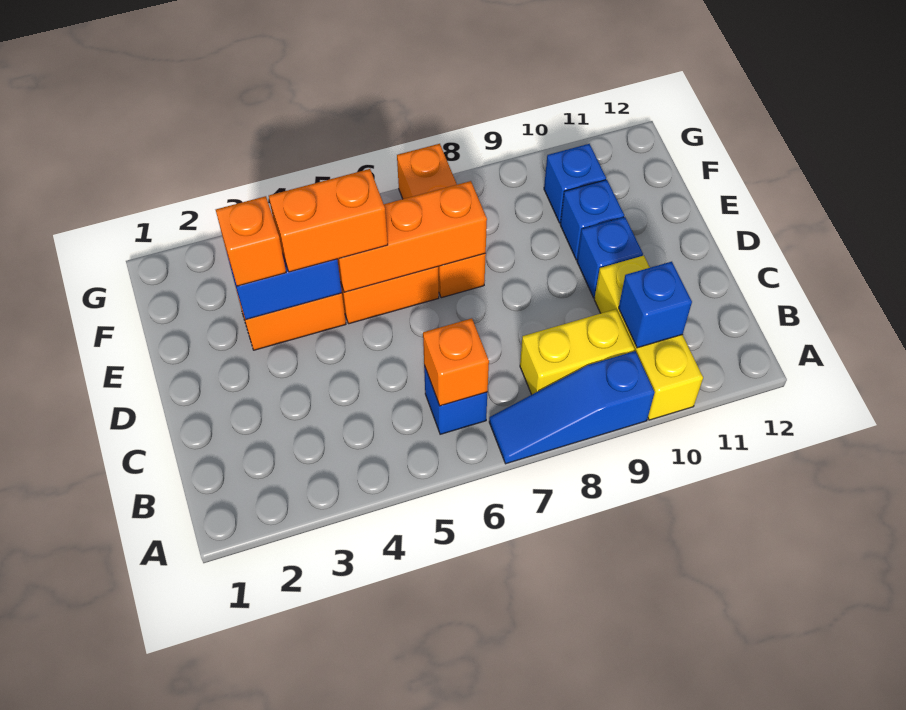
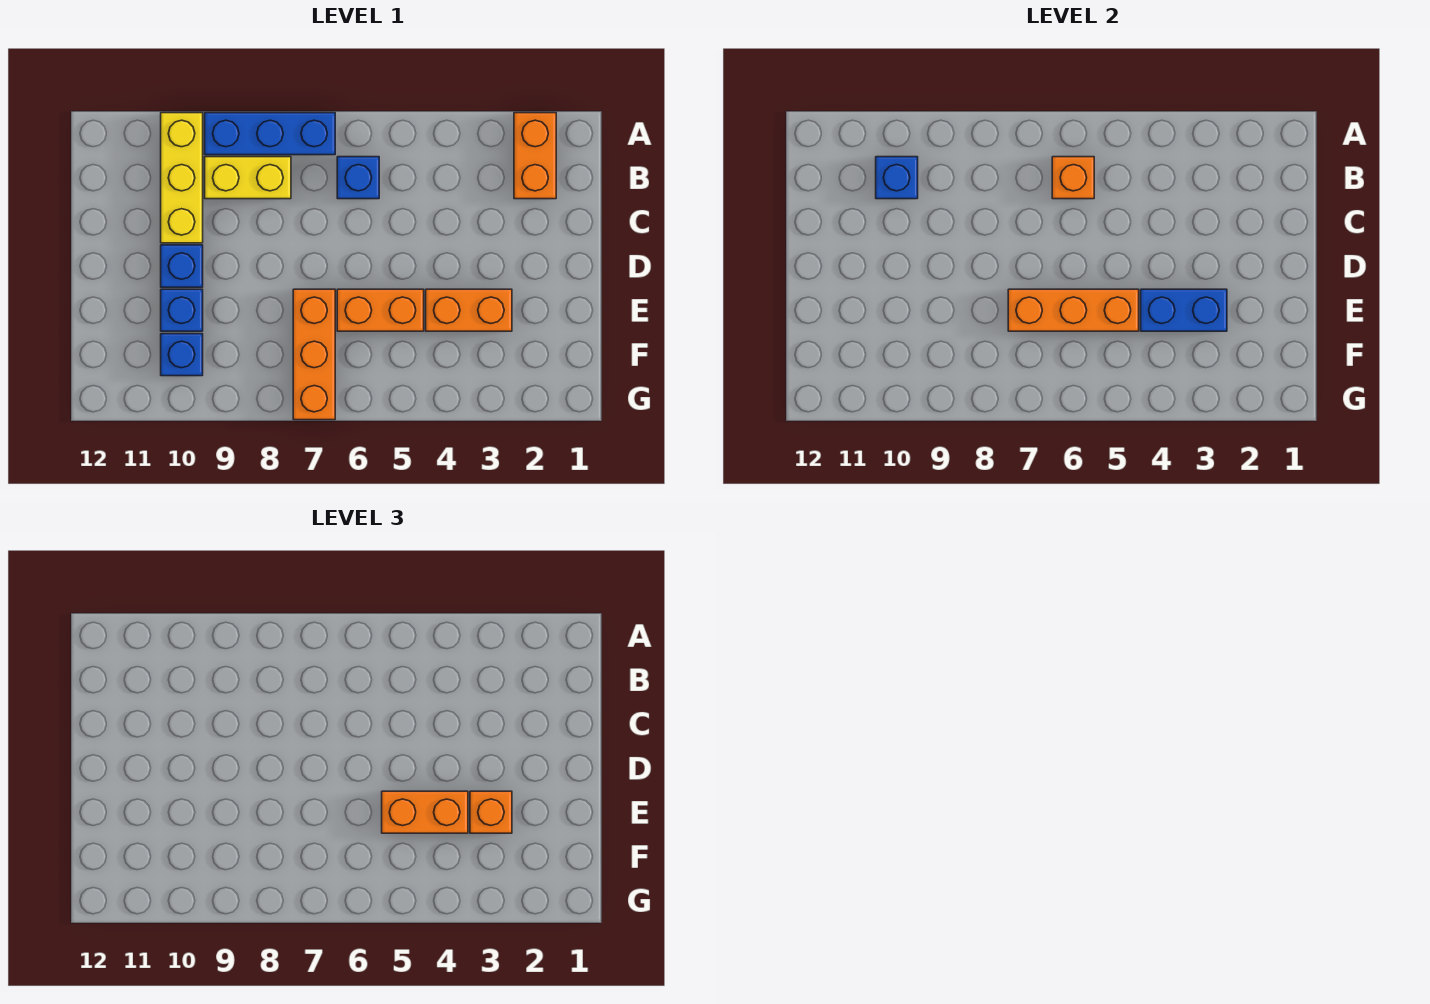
none -> orange brick A2:B2 level 1
blue slope A7:A9 level 1 top 9 -> blue brick A7:A9 level 1

